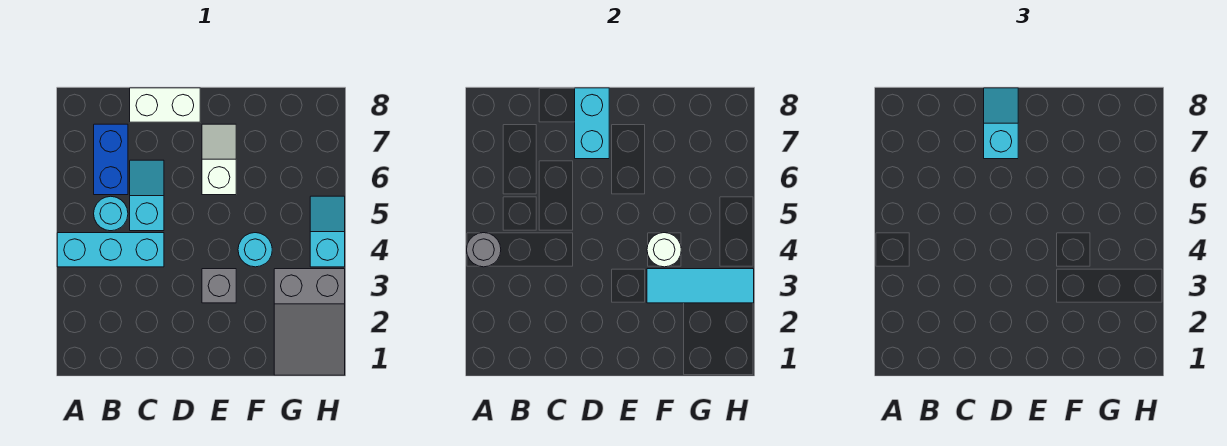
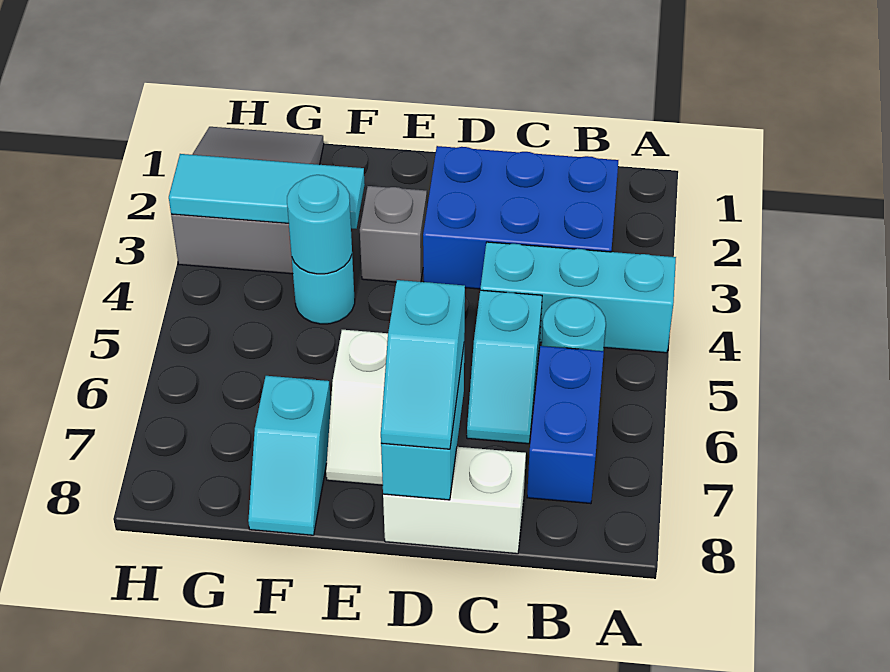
grey round brick A4 level 2 -> none
none -> blue brick B2:D3 level 1
white round brick F4 level 2 -> cyan round brick F4 level 2
cyan slope H4:H5 level 1 top 4 -> cyan slope F7:F8 level 1 top 7

